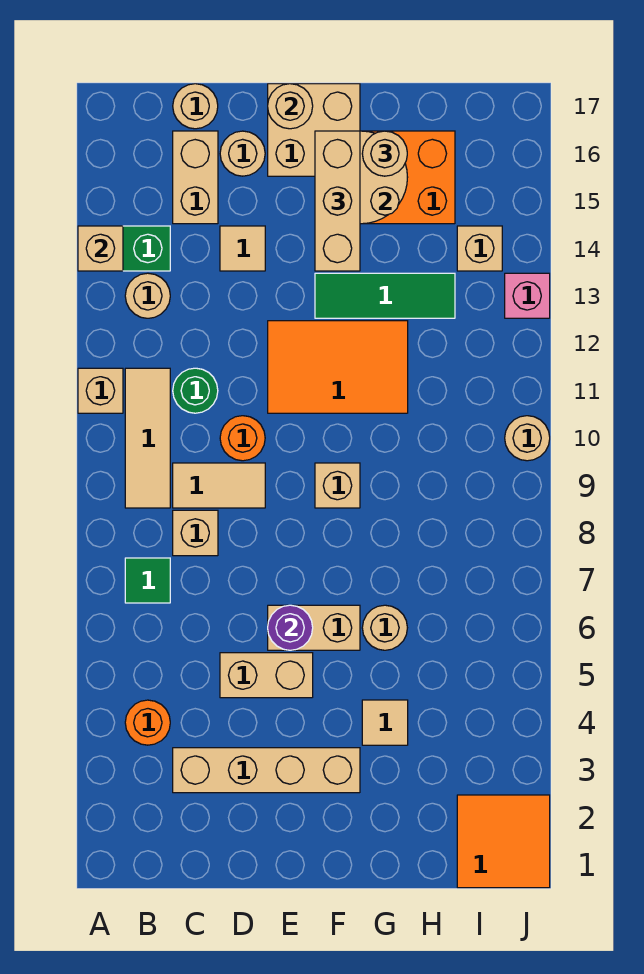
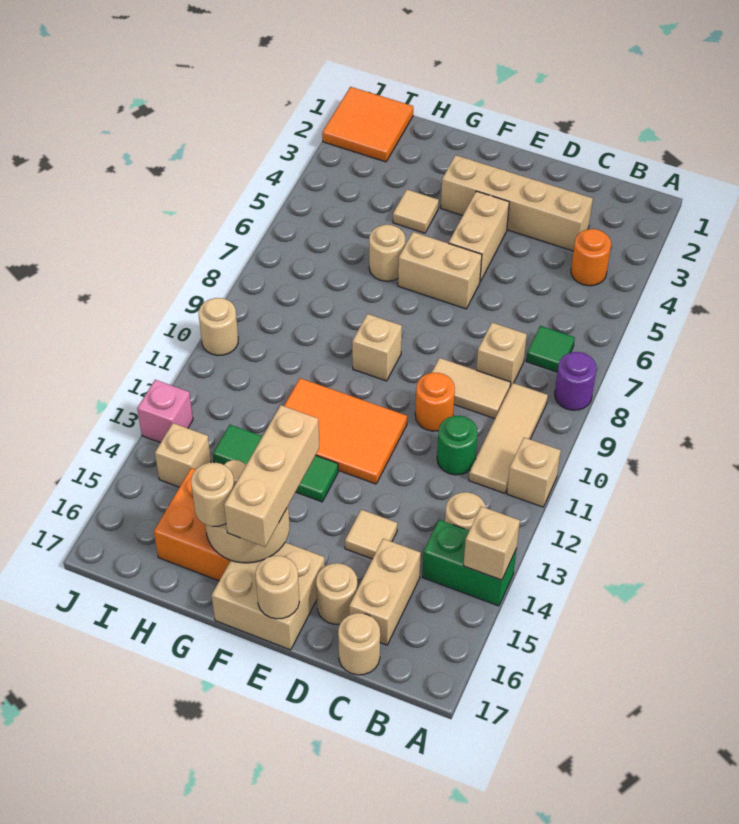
tan brick D5:E5 level 1 -> tan brick E4:E5 level 1
purple round brick E6 level 2 -> purple round brick A8 level 1

